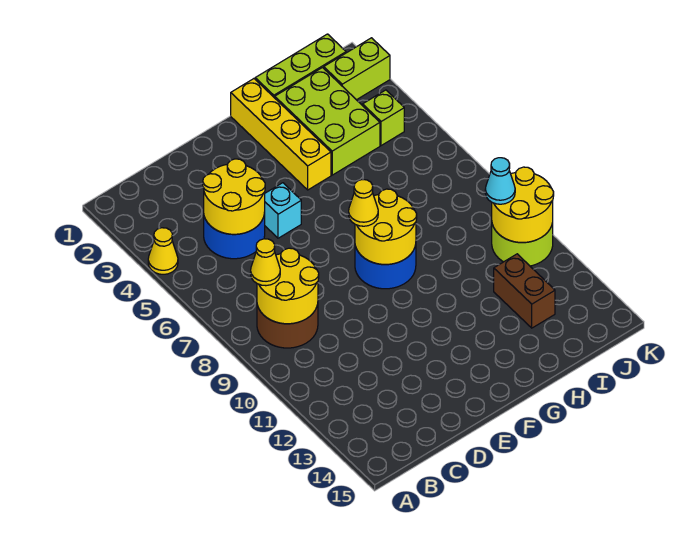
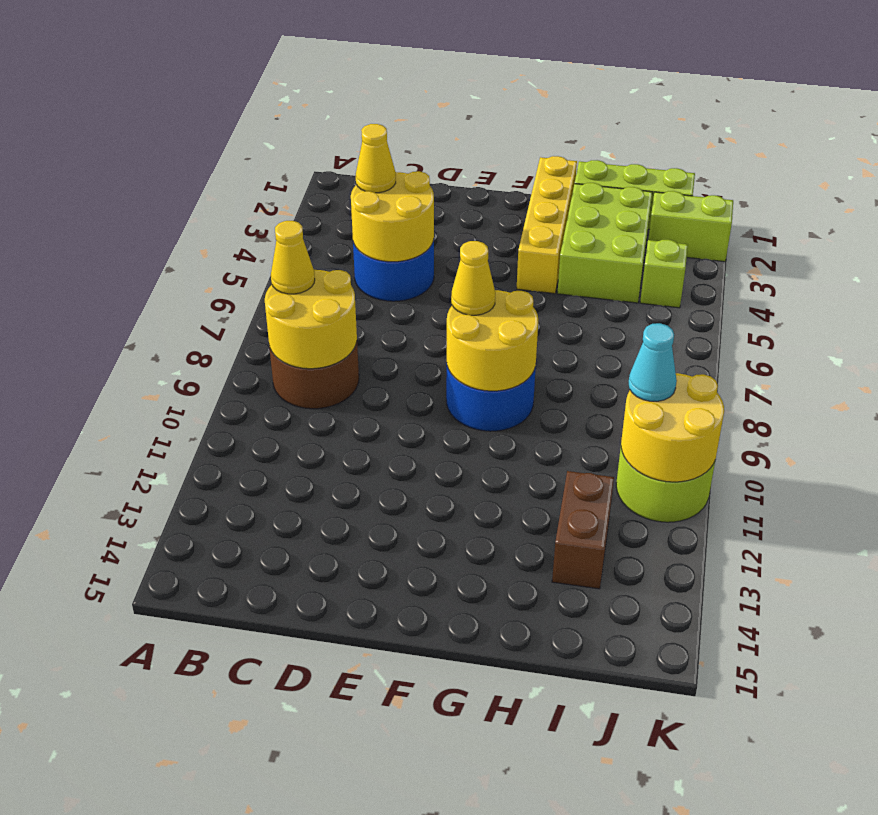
yellow cone A4 level 1 -> yellow cone C4 level 3
cyan brick E5 level 1 -> none

